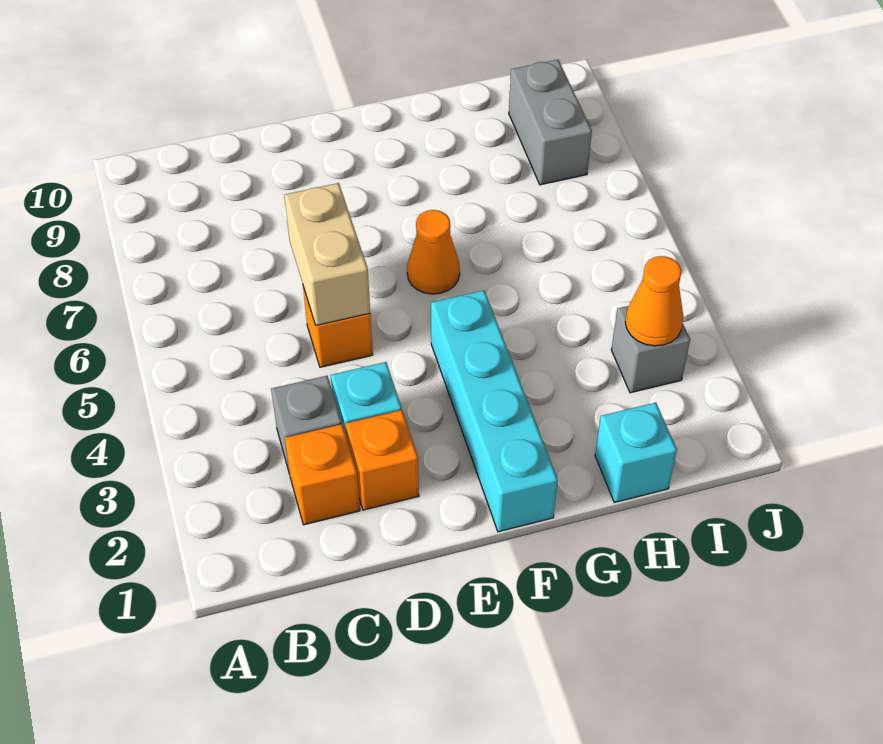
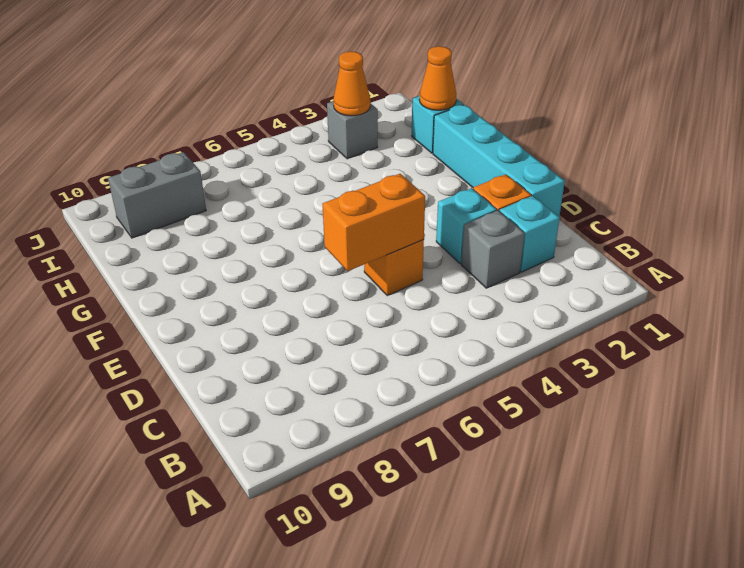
orange brick C2 level 1 -> cyan brick C2 level 1
tan brick D5:D6 level 2 -> orange brick D5:D6 level 2
cyan brick F1:F4 level 1 -> cyan brick D1:G1 level 1
orange cone F6 level 1 -> orange cone H1 level 2

